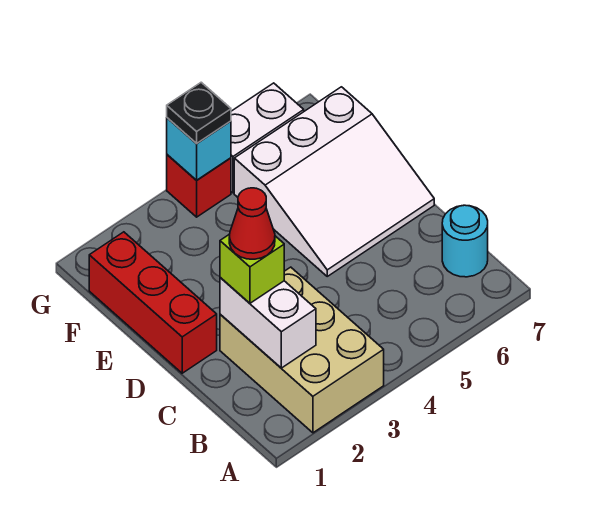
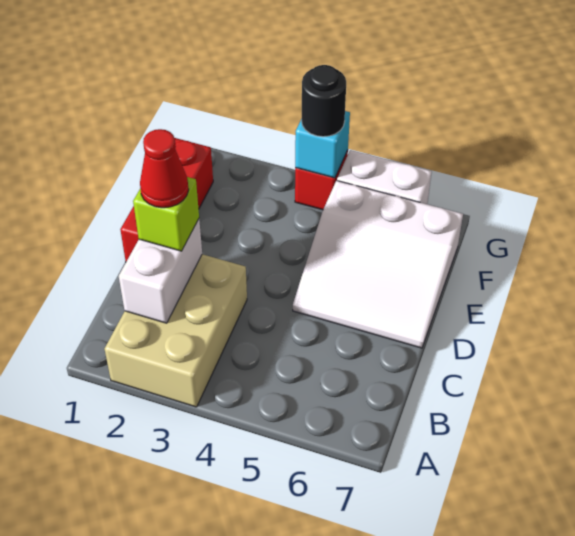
cyan round brick B7 level 1 -> none
black plate G4 level 3 -> black round brick G4 level 3

